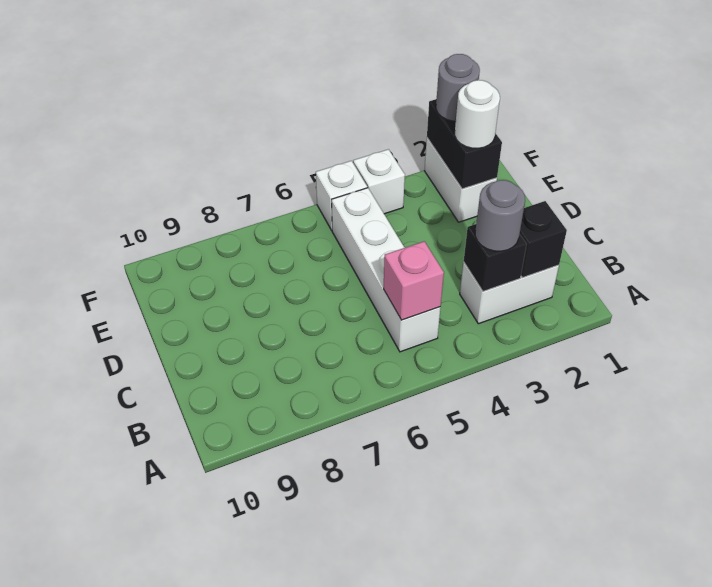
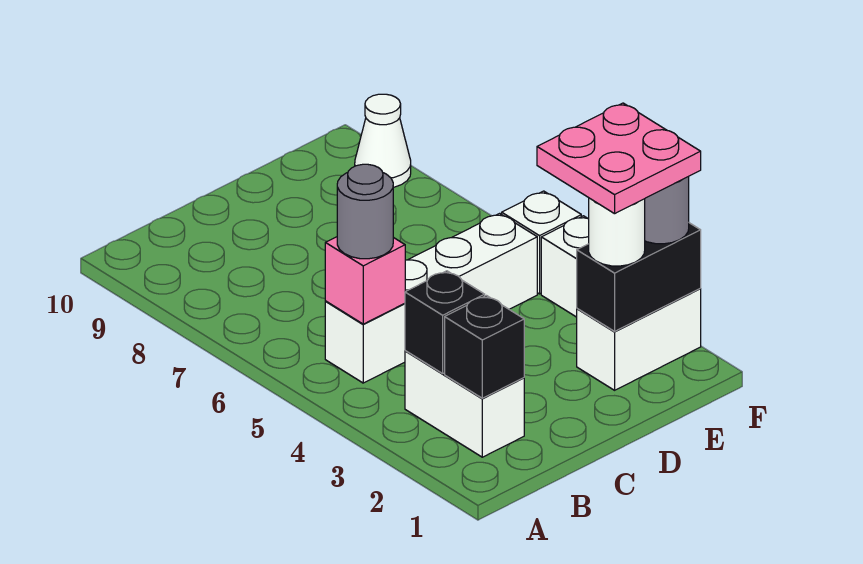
grey round brick B3 level 3 -> grey round brick B5 level 3
none -> pink plate E2:F3 level 4
none -> white cone F9 level 1

